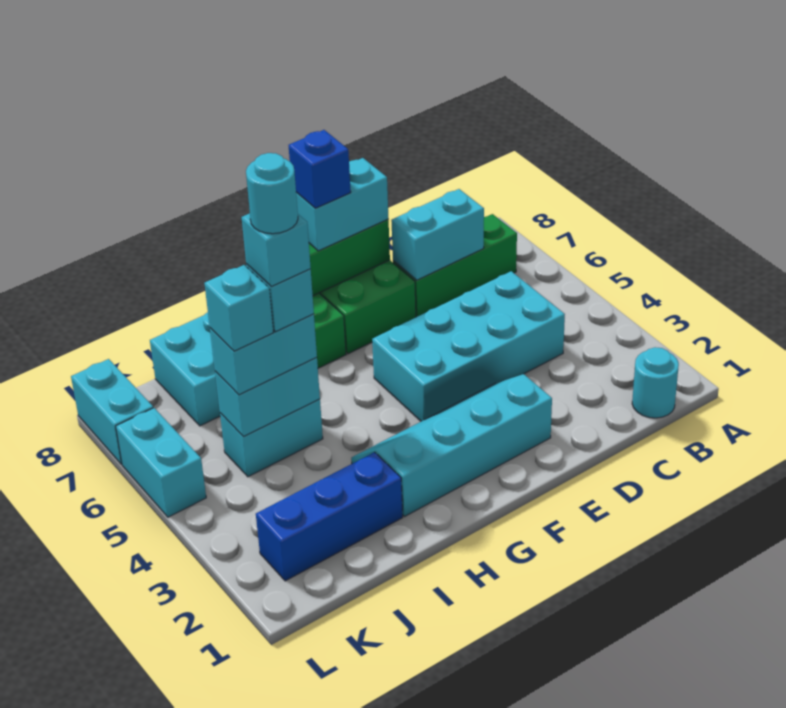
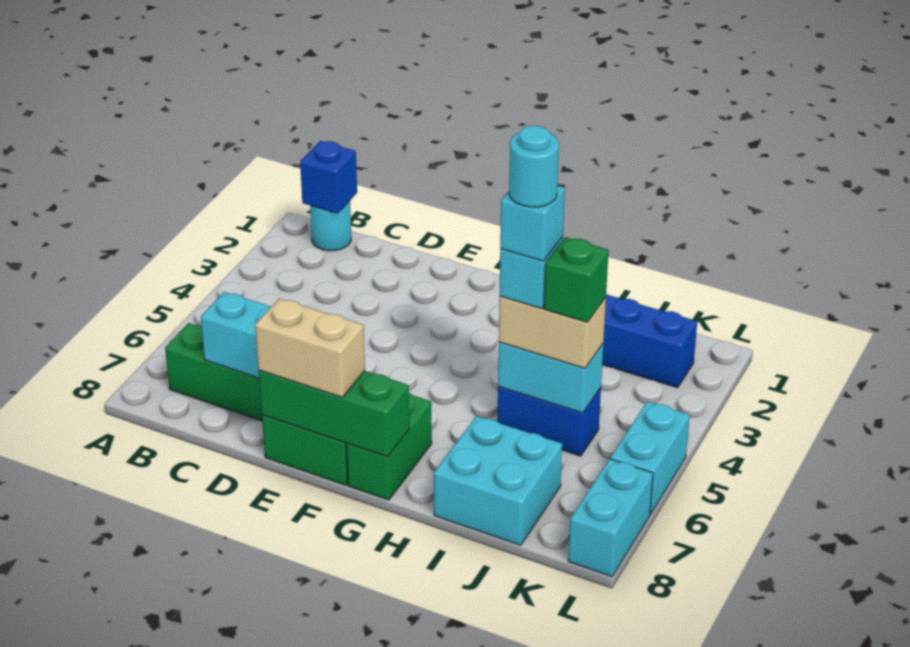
cyan brick C4:F5 level 1 -> none
cyan slope E2:H3 level 1 top 2 -> none
cyan brick E8:F8 level 3 -> tan brick E8:F8 level 3
blue brick F8 level 4 -> blue brick B1 level 2
cyan brick I5:J5 level 1 -> blue brick I5:J5 level 1
cyan brick I5:J5 level 3 -> tan brick I5:J5 level 3
cyan brick J5 level 4 -> green brick J5 level 4

